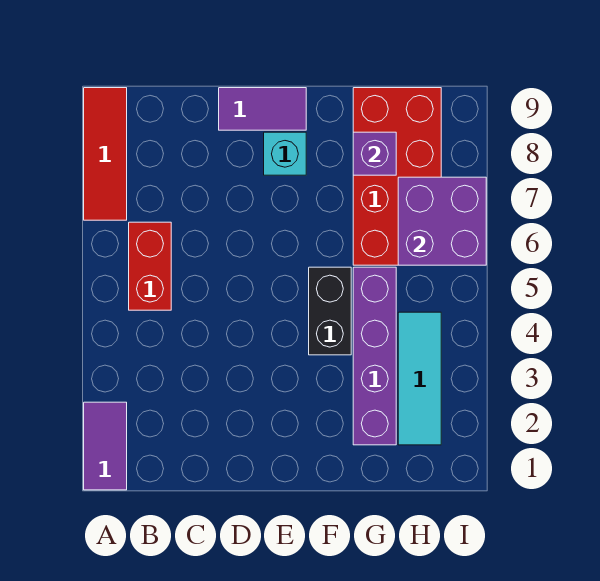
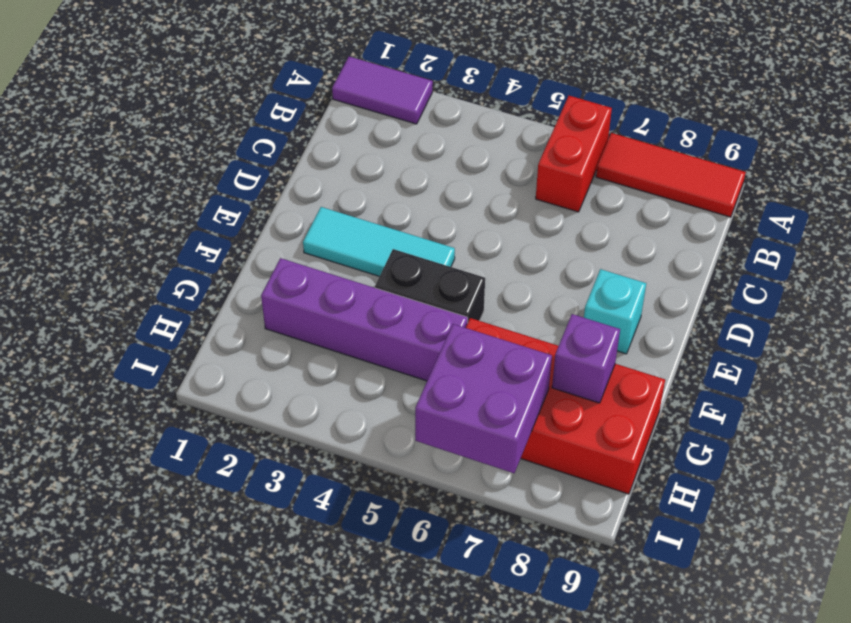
red brick B5:B6 level 1 -> red brick A6:B6 level 1
purple tile D9:E9 level 1 -> none
cyan tile H2:H4 level 1 -> cyan tile E2:E4 level 1

